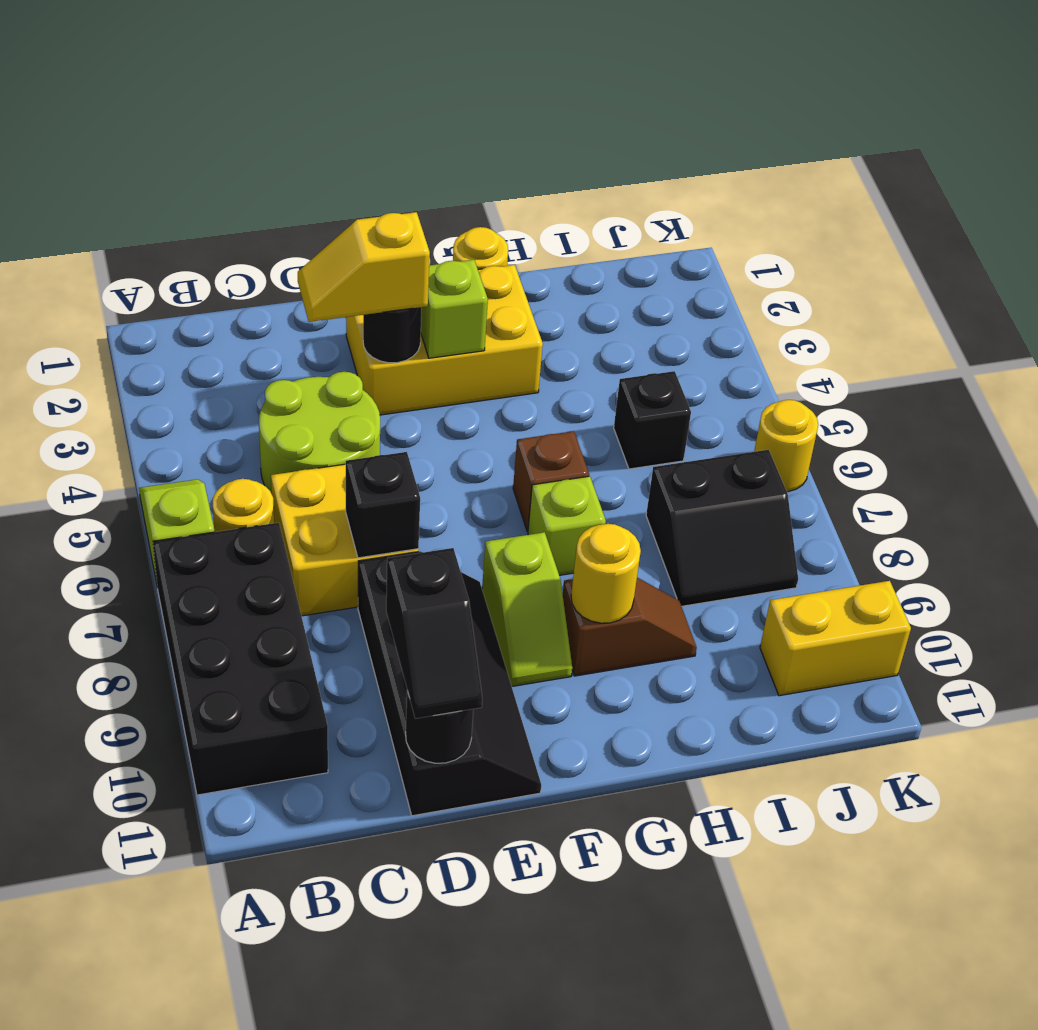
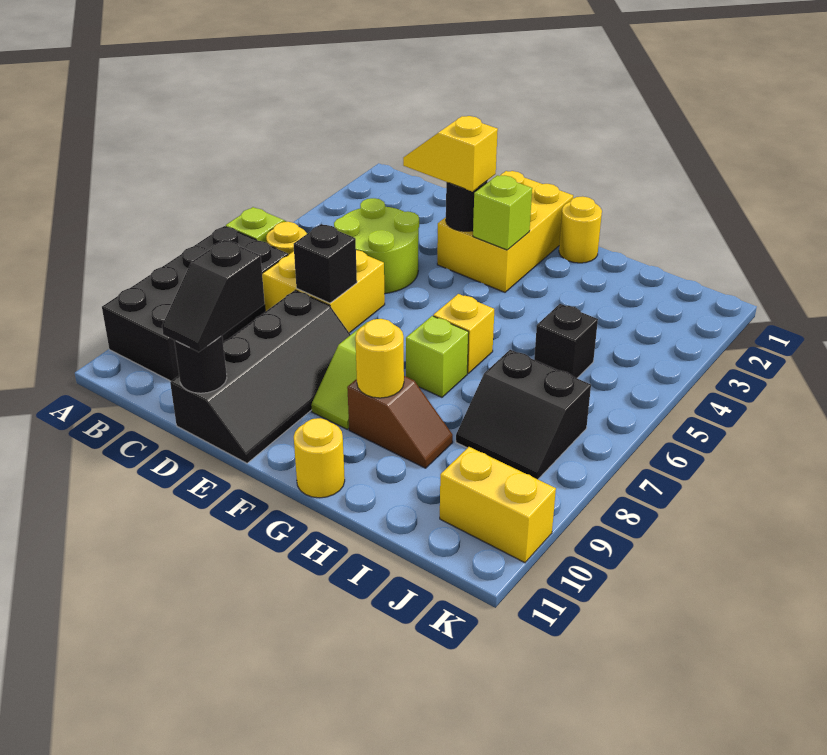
yellow brick E2:G3 level 1 -> yellow brick E1:F3 level 1
brown brick G6 level 1 -> yellow brick G6 level 1
yellow round brick K6 level 1 -> yellow round brick G11 level 1

